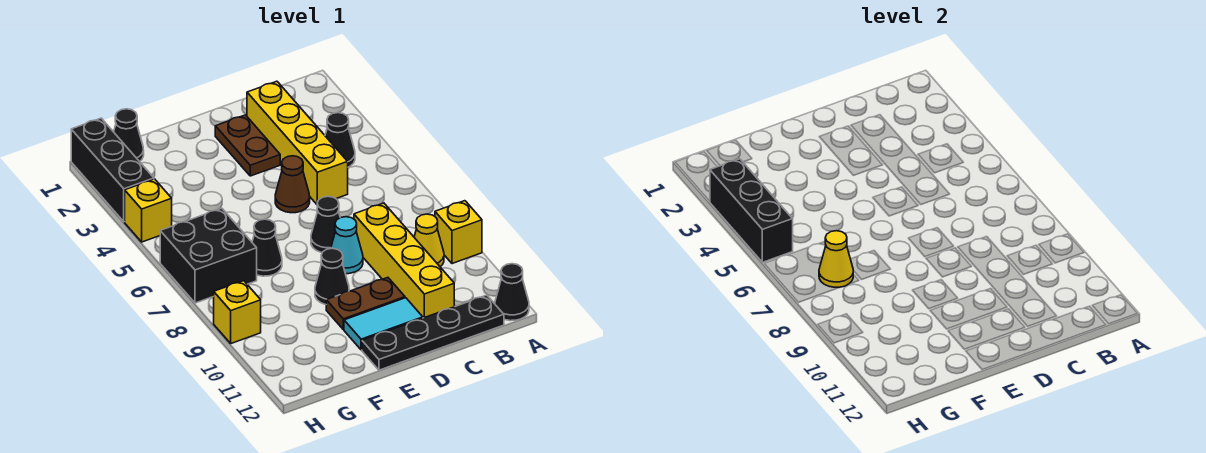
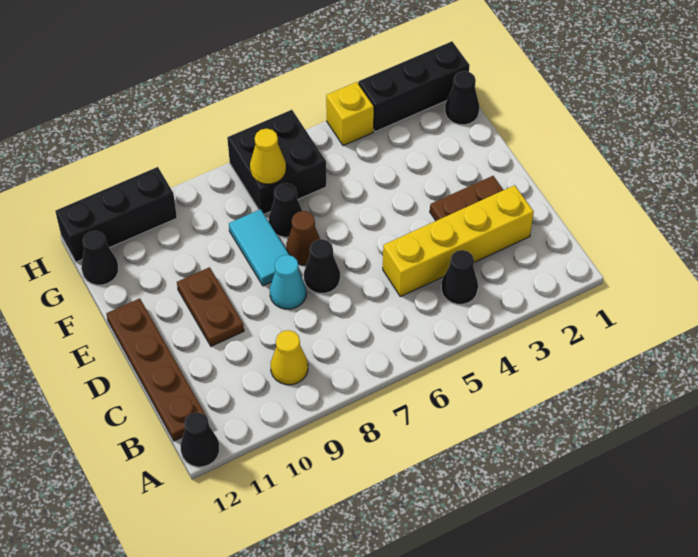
yellow brick A9 level 1 -> none
black plate B12:E12 level 1 -> brown plate B12:E12 level 1
yellow brick C8:C11 level 1 -> none
brown cone D5 level 1 -> brown cone E7 level 1
cyan tile D11:E11 level 1 -> cyan tile E8:F8 level 1
black cone E9 level 1 -> black cone G12 level 1
black brick H3:H5 level 2 -> black brick H10:H12 level 1
yellow brick H9 level 1 -> none

